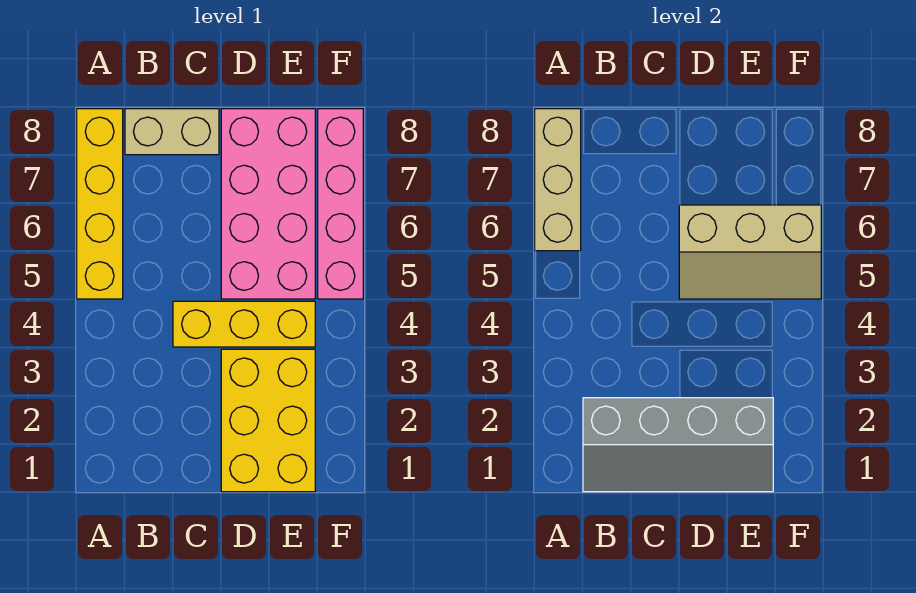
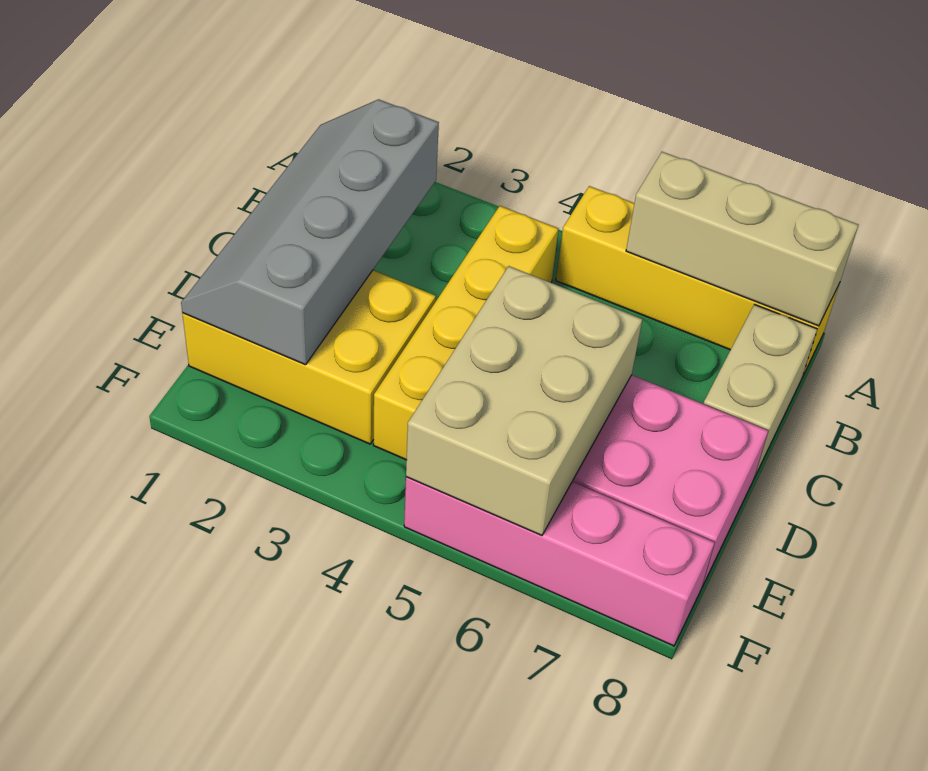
yellow brick C4:E4 level 1 -> yellow brick B4:E4 level 1
tan slope D5:F6 level 2 top 6 -> tan brick D5:F6 level 2

